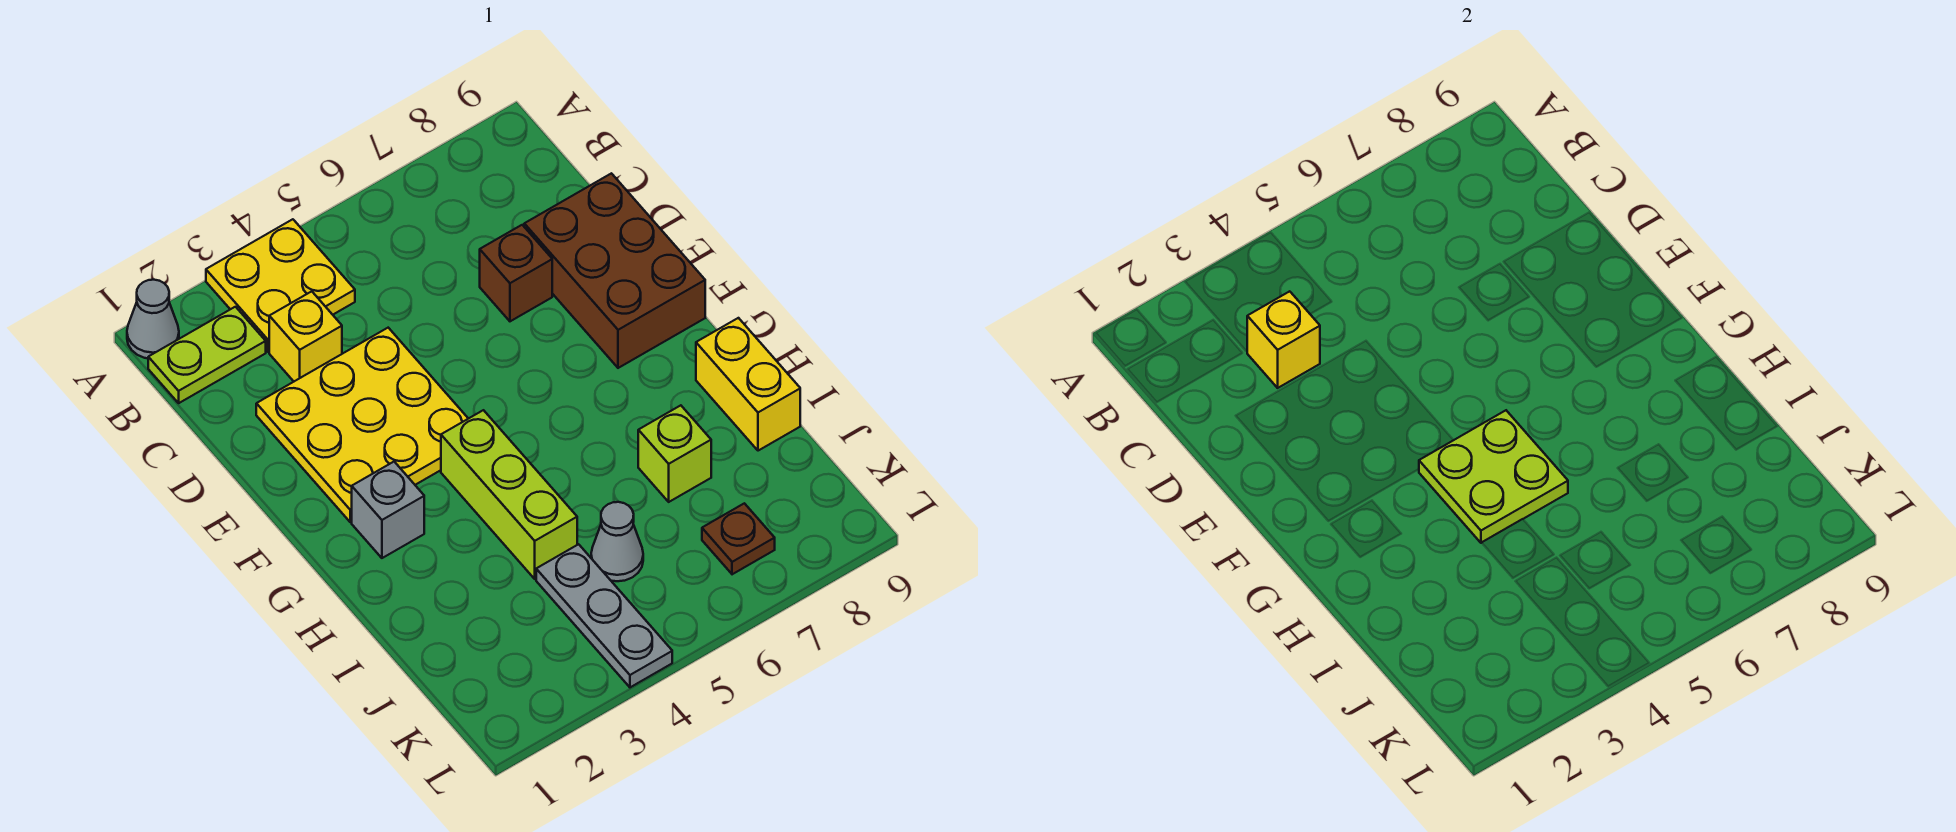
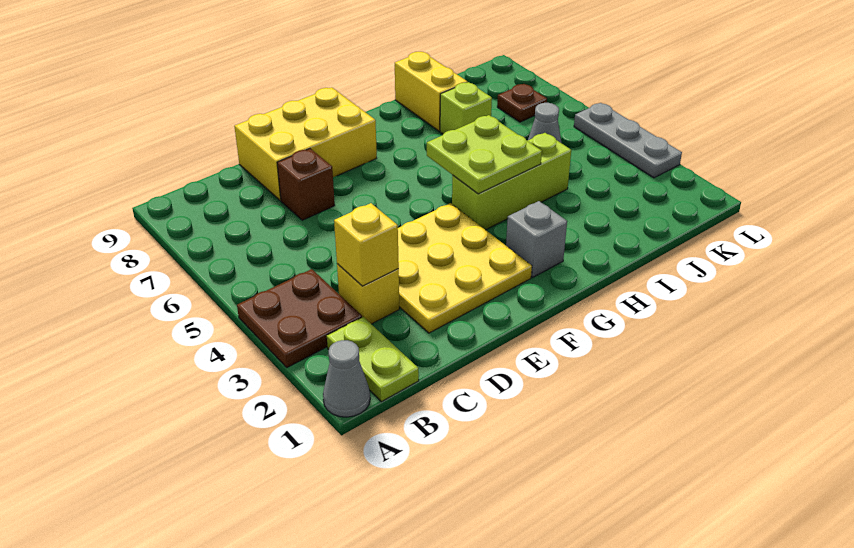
yellow plate A3:B4 level 1 -> brown plate A3:B4 level 1
brown brick D8:F9 level 1 -> yellow brick D8:F9 level 1
yellow brick H9:I9 level 1 -> yellow brick I8:I9 level 1
grey plate J4:L4 level 1 -> grey plate L3:L5 level 1

